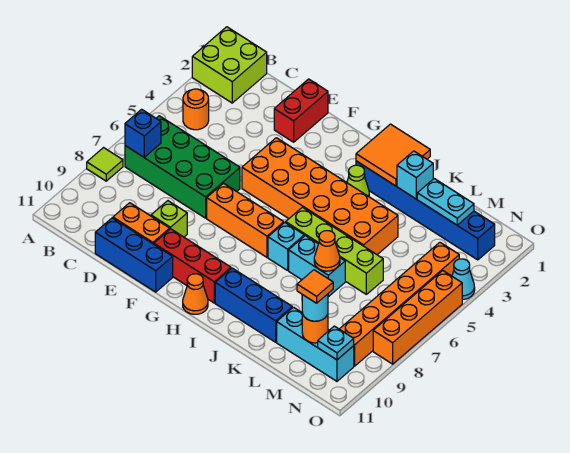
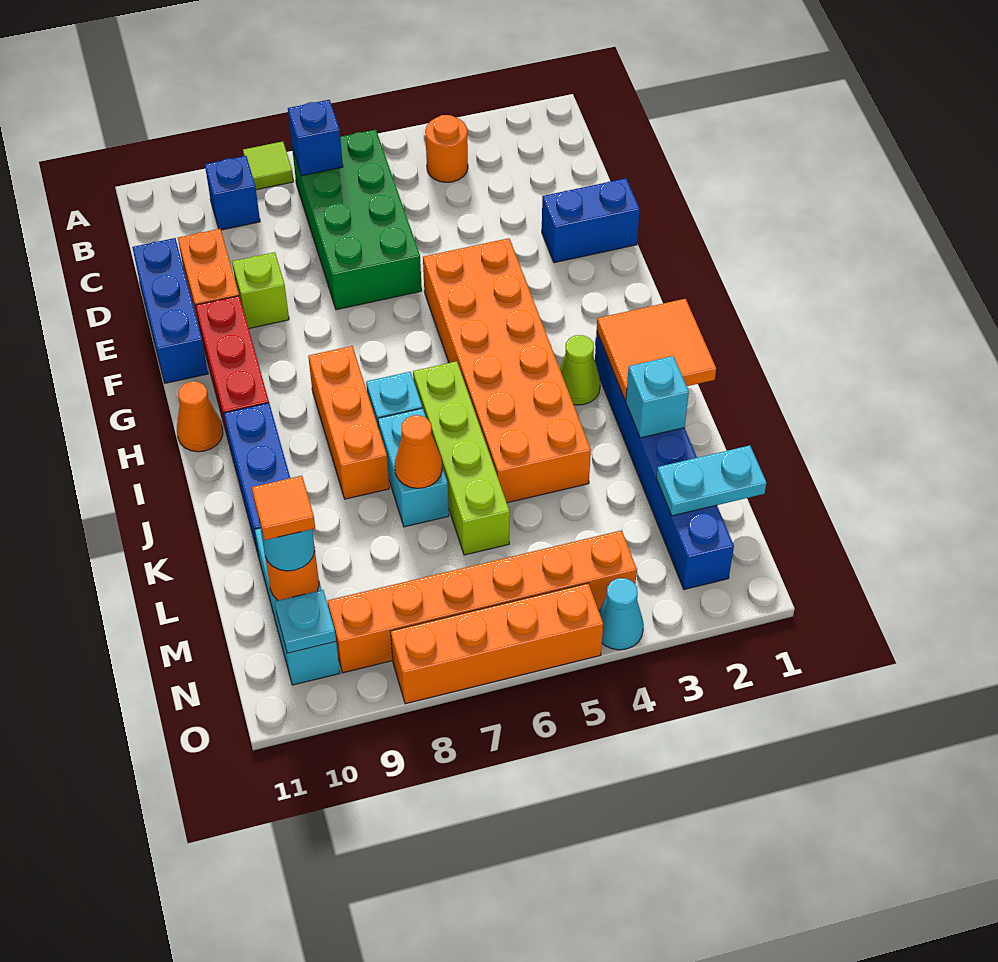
lime brick A1:B2 level 1 -> none
none -> blue brick B9 level 1
red brick E1:E2 level 1 -> blue brick E1:E2 level 1
orange brick F7:H7 level 1 -> orange brick H8:J8 level 1
cyan plate L2:M2 level 2 -> cyan plate M1:M2 level 2

